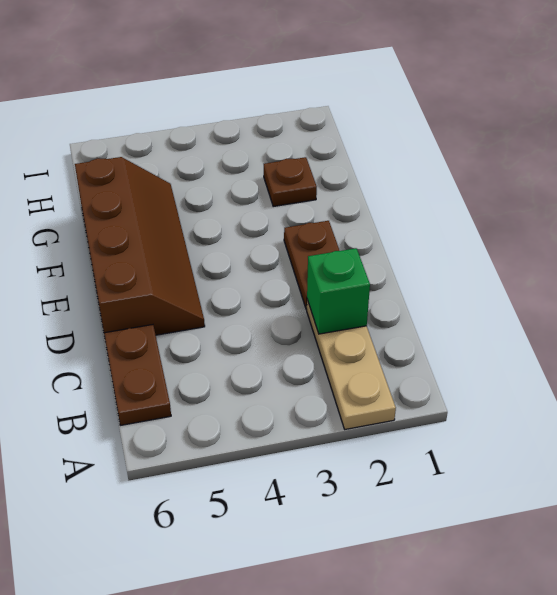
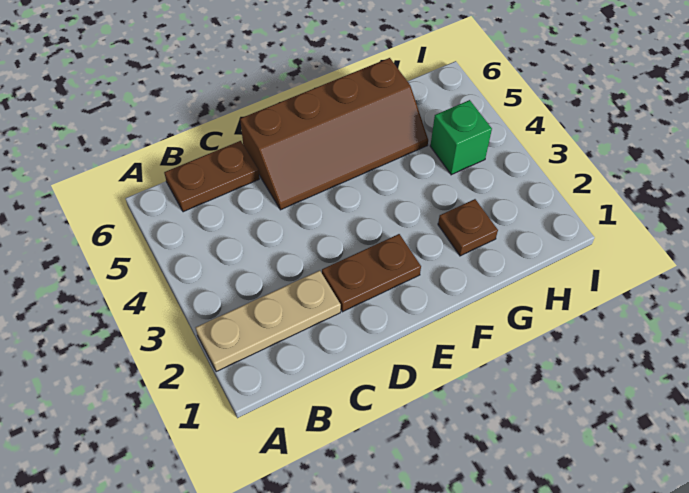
green brick C2 level 2 -> green brick H4 level 1

